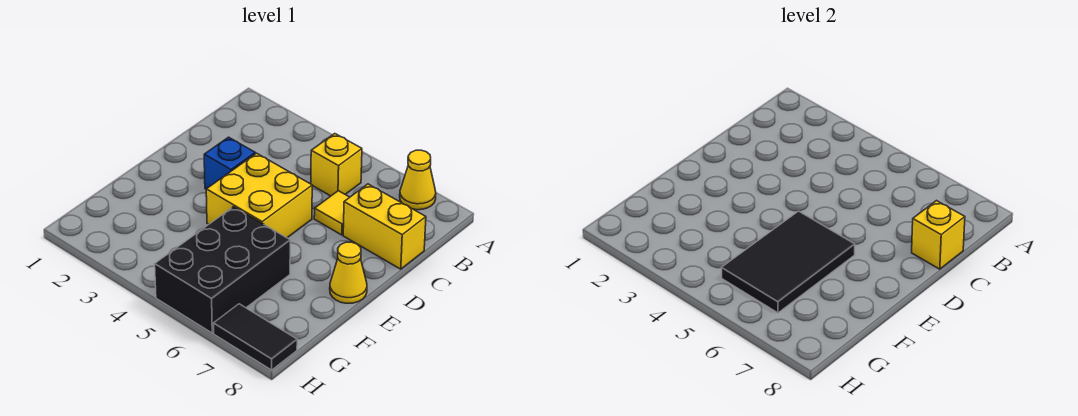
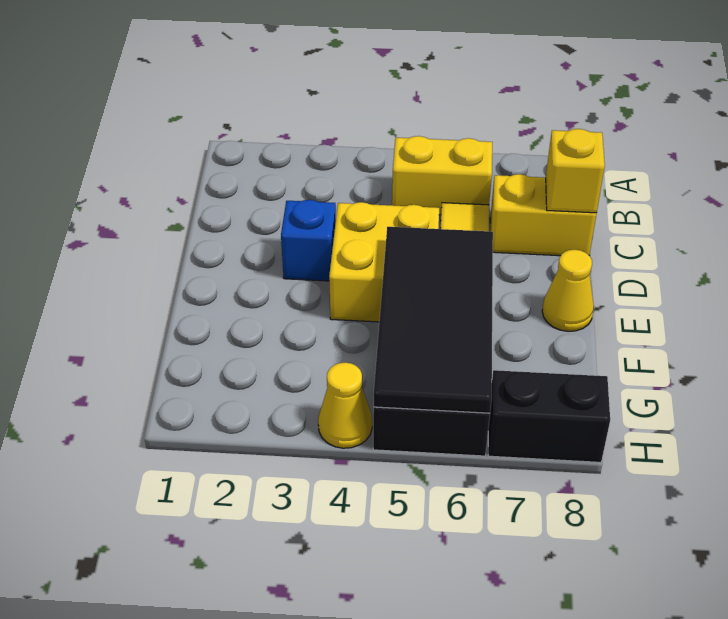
yellow cone A7 level 1 -> yellow cone H4 level 1
yellow brick B5 level 1 -> yellow brick B5:B6 level 1
black tile E5:G6 level 2 -> black tile E5:H6 level 2
black tile H7:H8 level 1 -> black brick H7:H8 level 1

